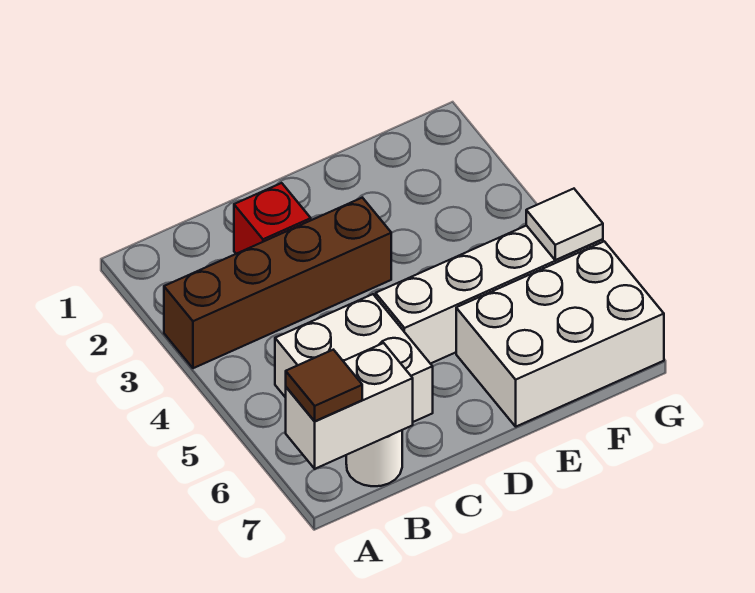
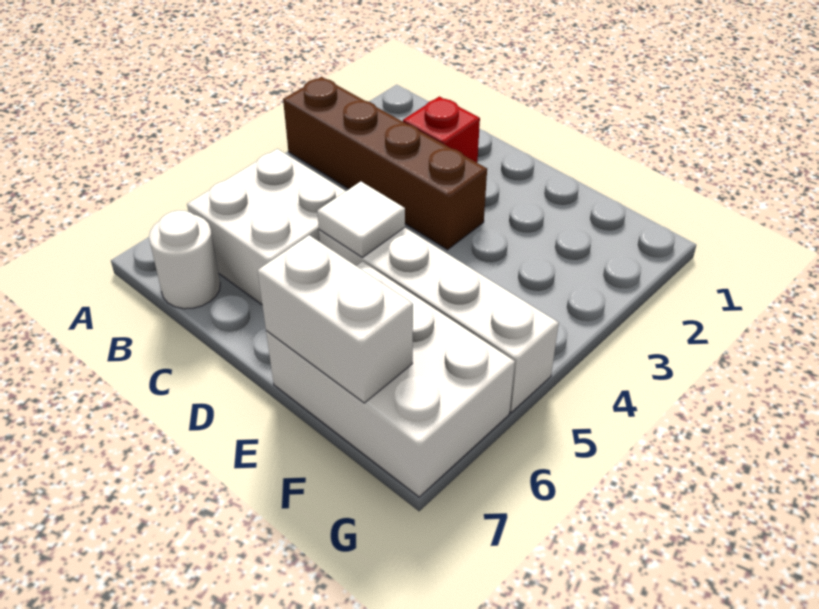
white brick A7:B7 level 2 -> white brick E7:F7 level 2
brown tile A7 level 3 -> none
white tile G5 level 2 -> white tile D5 level 2

